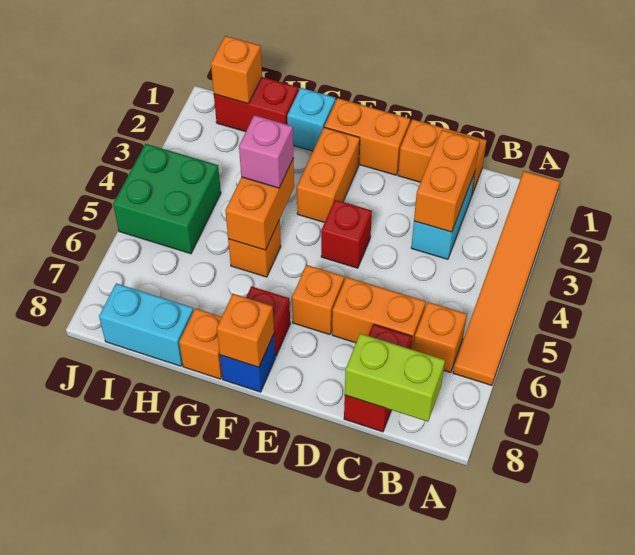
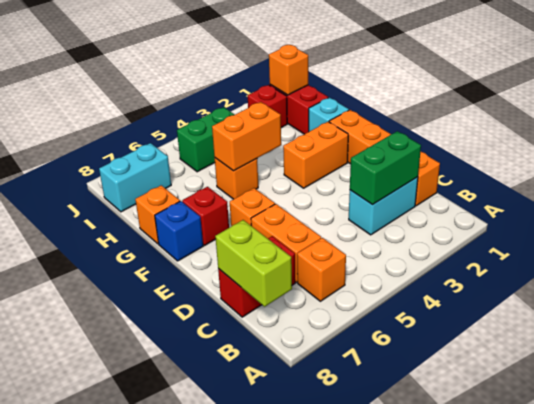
orange tile A1:A6 level 1 -> none
orange brick C2:C3 level 2 -> green brick C2:C3 level 2
red brick E4 level 1 -> red brick I2 level 1
orange brick F8 level 2 -> none
pink brick G4 level 3 -> none
cyan brick H8:I8 level 1 -> cyan brick I7:I8 level 1
green brick I4:J5 level 1 -> green brick I4:I5 level 1

